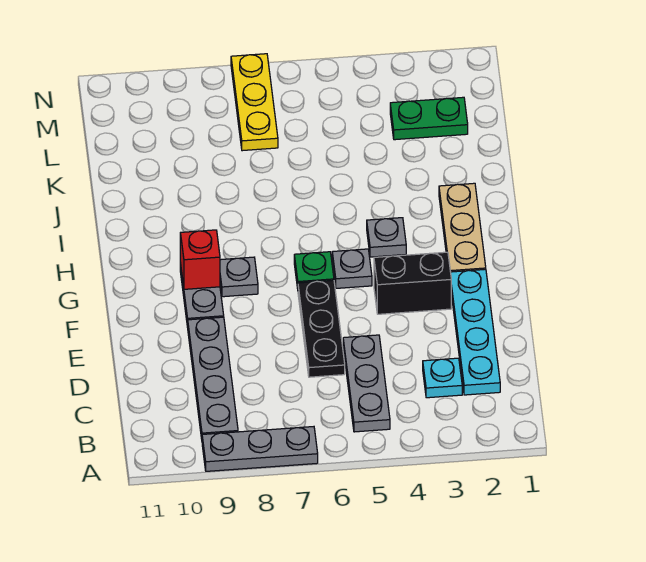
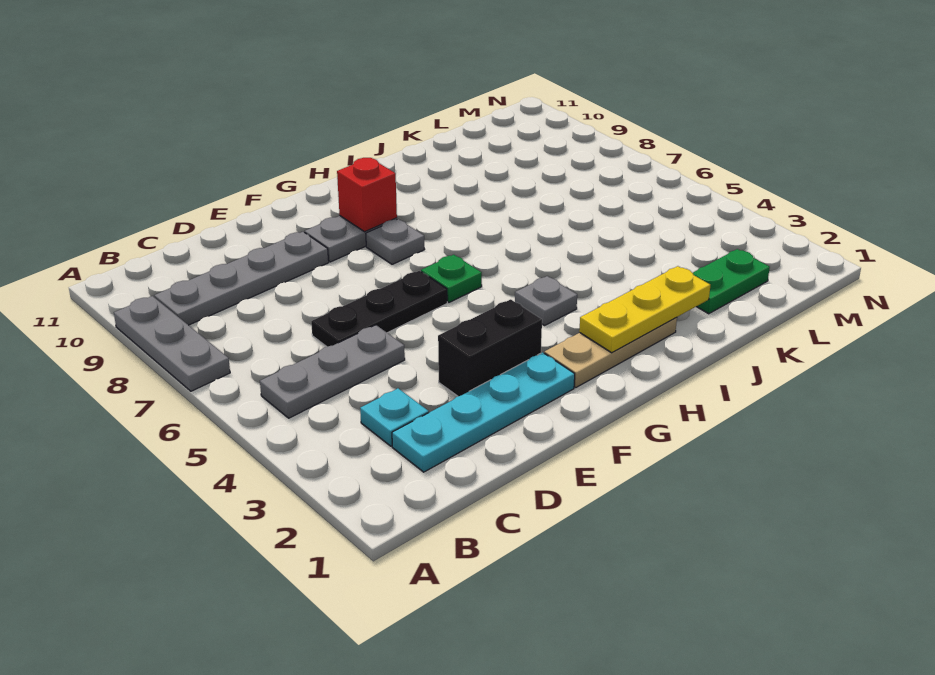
black brick F3:F4 level 1 -> black brick E3:F3 level 1
grey plate G5 level 1 -> none
green plate L2:L3 level 1 -> green plate K2:L2 level 1
yellow plate L7:N7 level 1 -> yellow plate H2:J2 level 2

